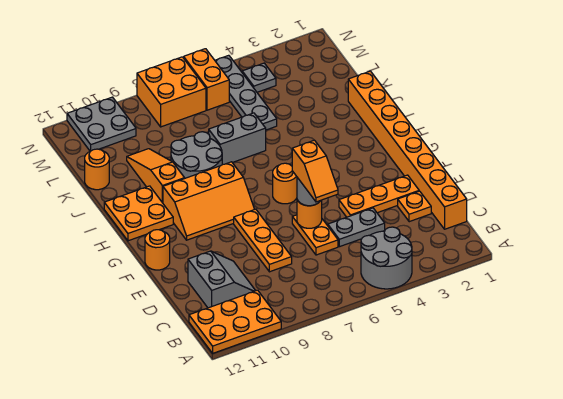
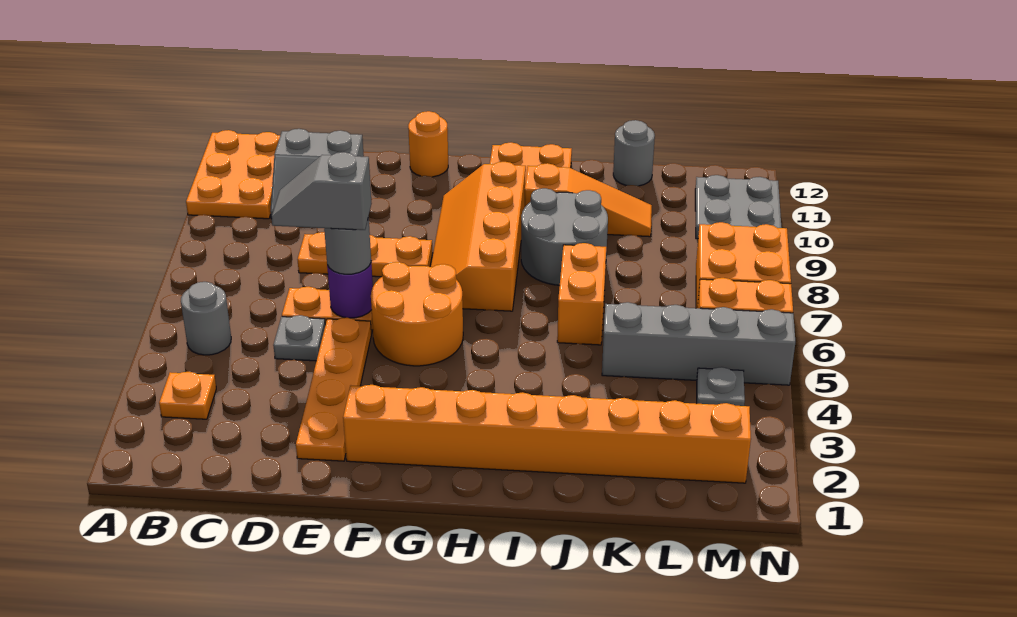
grey round brick A4:B5 level 1 -> grey round brick B5 level 1
orange brick C1:J1 level 1 -> orange brick F2:M2 level 1
orange plate D2 level 1 -> orange plate B3 level 1
grey plate D4:D5 level 1 -> grey plate D5 level 1
orange slope D6:E6 level 4 top E -> grey slope D6:E6 level 4 top E
orange plate E2:E4 level 1 -> orange plate E2:E5 level 1
orange round brick E6 level 2 -> purple round brick E6 level 2
orange round brick G6 level 1 -> orange round brick F5:G6 level 1
orange slope G8:H10 level 1 top H -> orange slope G7:H10 level 1 top H
grey brick J6:J7 level 1 -> orange brick J6:J7 level 1
grey plate K5:N5 level 1 -> grey brick K5:N5 level 1
orange round brick K12 level 1 -> grey round brick K12 level 1

